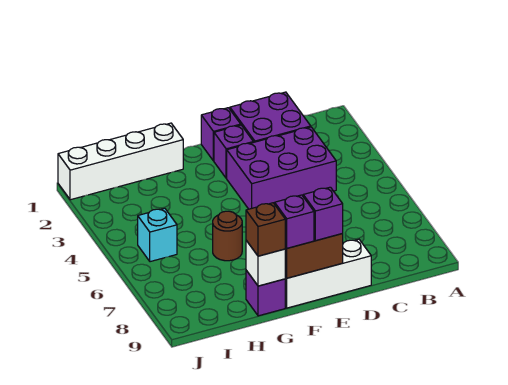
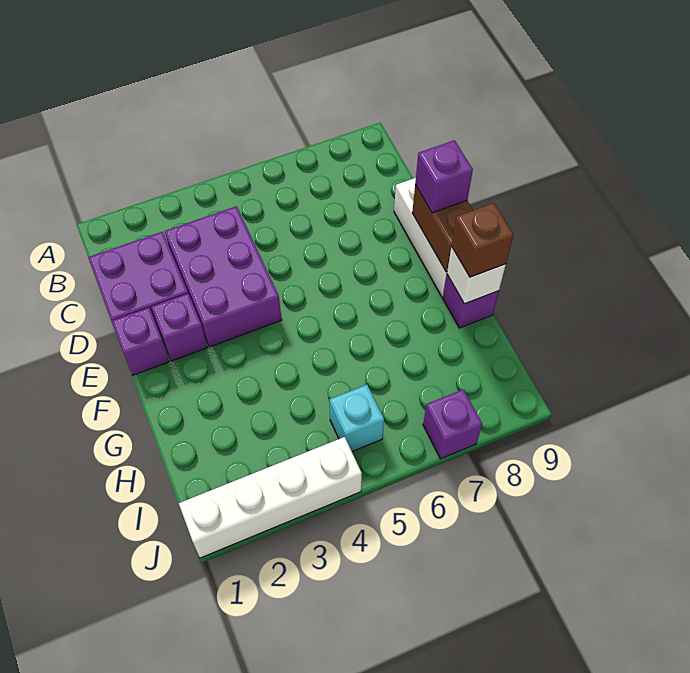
purple brick F9 level 3 -> purple brick J7 level 1
white brick G1:J1 level 1 -> white brick J1:J4 level 1
brown round brick G6 level 1 -> none

